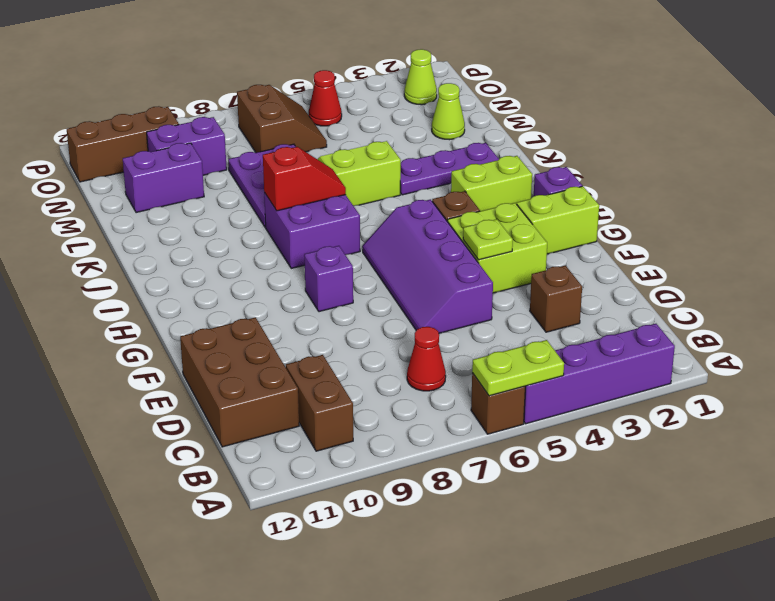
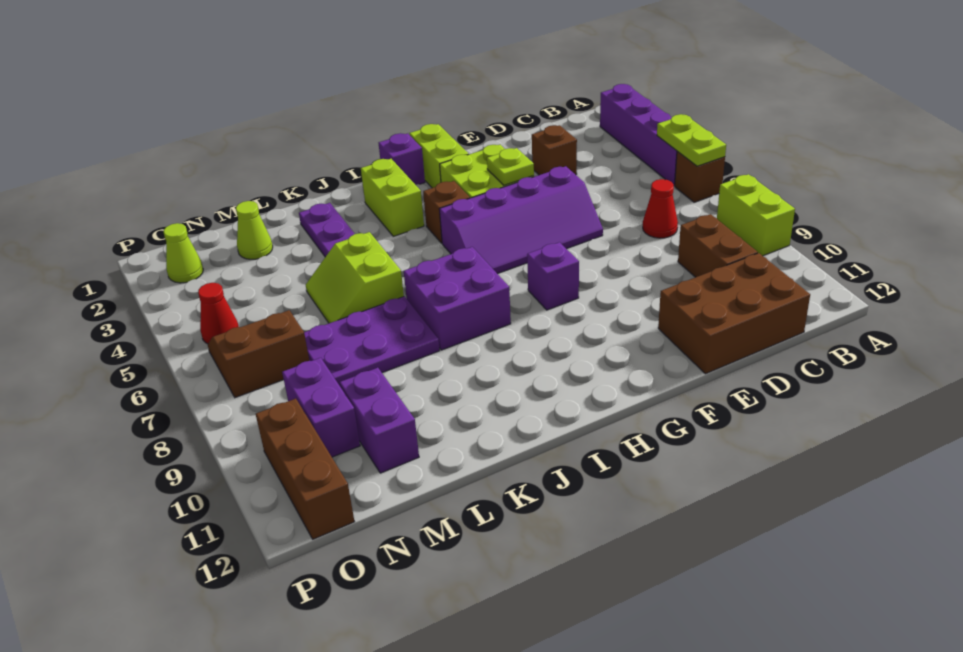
none -> lime brick A8:A9 level 1
brown brick B10:C10 level 1 -> brown brick C9:C10 level 1
red slope J7:J8 level 2 top 8 -> none

